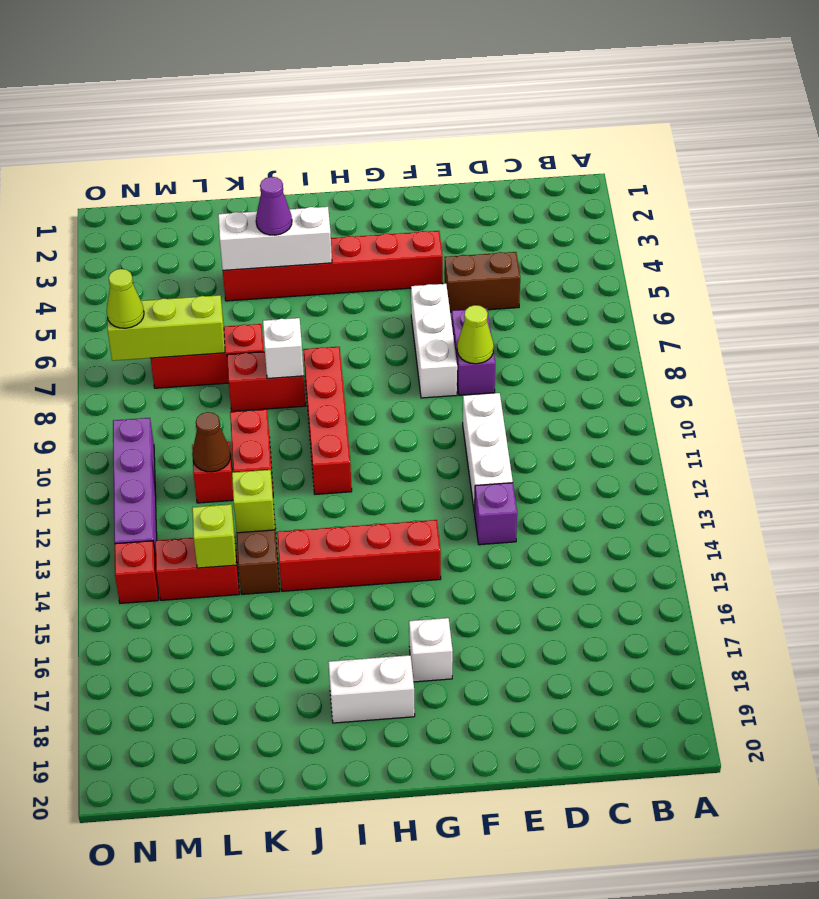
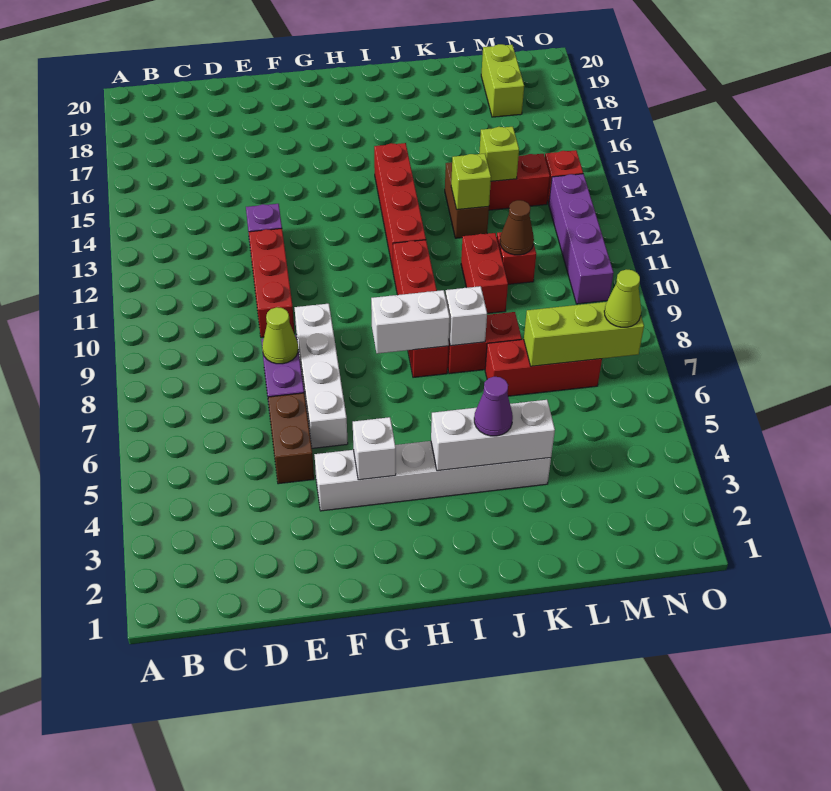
brown brick D5:E5 level 1 -> brown brick E5:E6 level 1
white brick E10:E12 level 1 -> red brick E10:E12 level 1
red brick F4:K4 level 1 -> white brick F4:K4 level 1
white brick F6:F8 level 1 -> white brick F6:F9 level 1
red brick G14:J14 level 1 -> red brick I12:I15 level 1
white brick G17 level 1 -> white brick G4 level 2
white brick H18:I18 level 1 -> white brick H8:I8 level 2
none -> lime brick M18:M19 level 1

